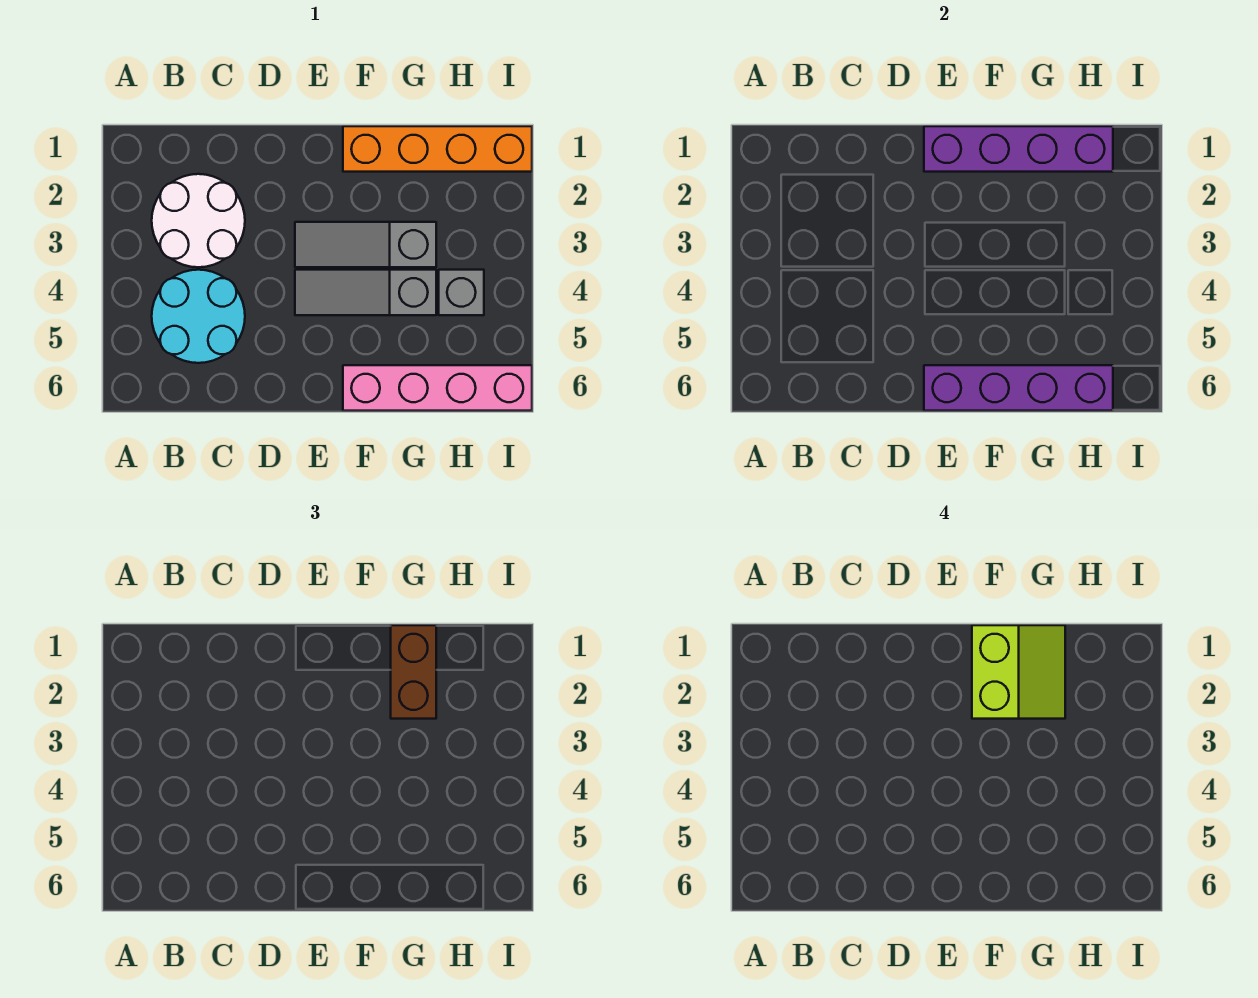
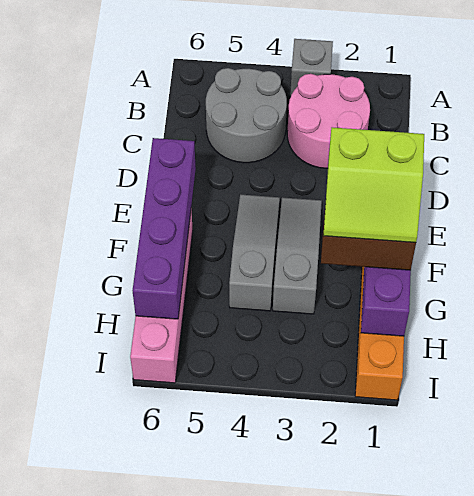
white round brick B2:C3 level 1 -> pink round brick B2:C3 level 1
cyan round brick B4:C5 level 1 -> grey round brick B4:C5 level 1
grey brick H4 level 1 -> grey brick A3 level 1

